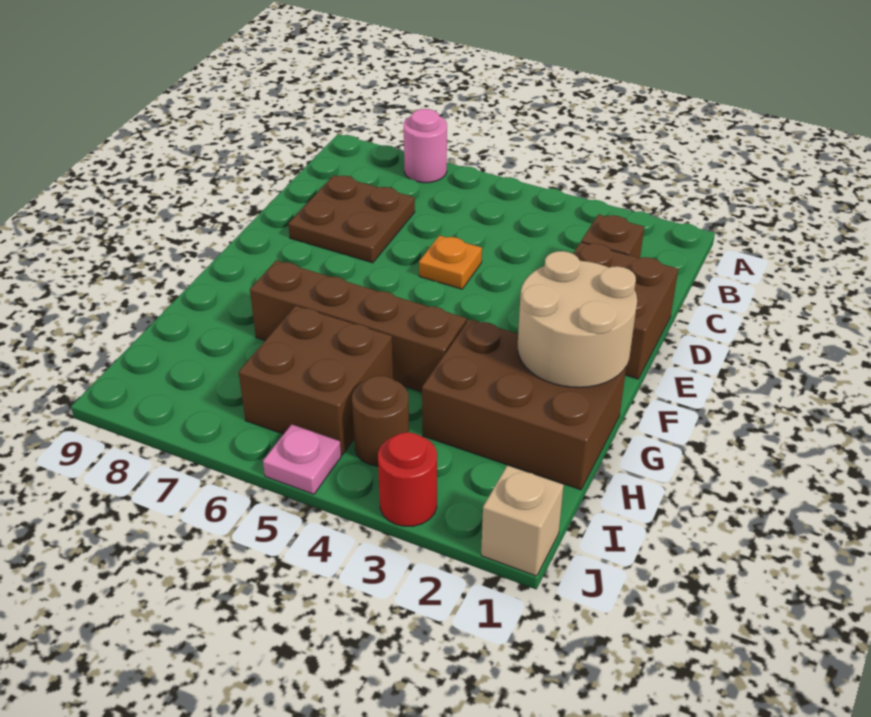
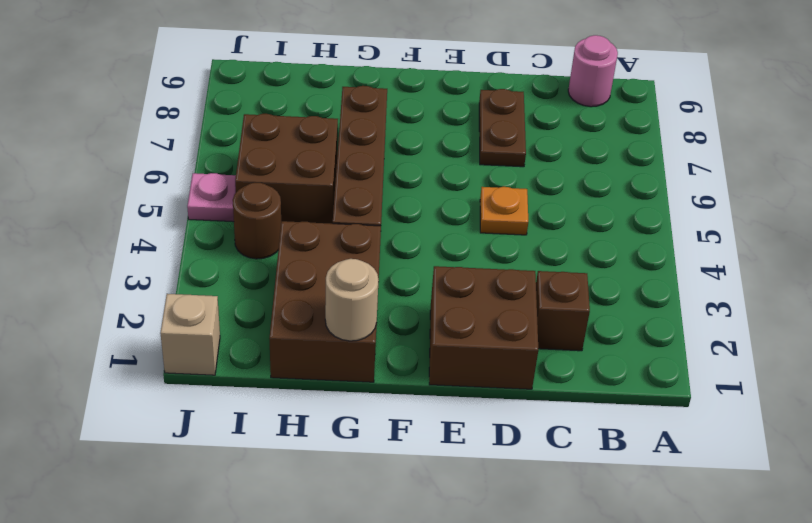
pink round brick A7 level 1 -> pink round brick B9 level 1
brown plate C7:D8 level 1 -> brown plate D7:D8 level 1
tan round brick F1:G2 level 2 -> tan round brick G1 level 2
red round brick J3 level 1 -> none

